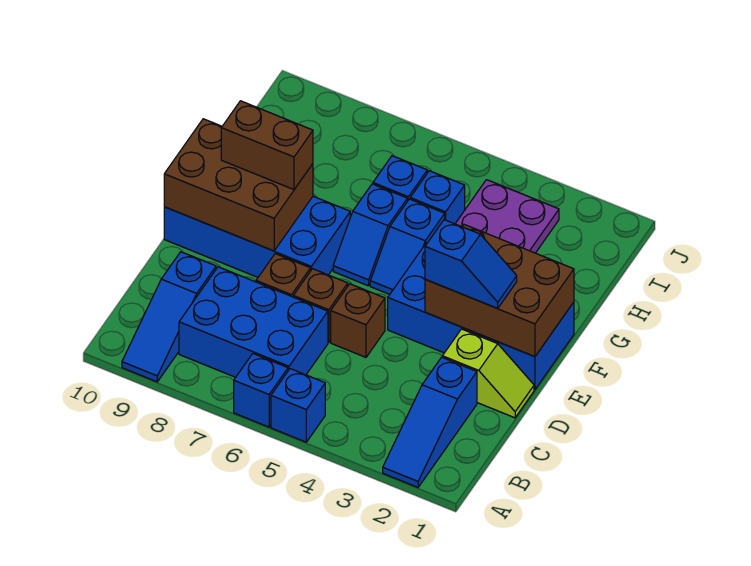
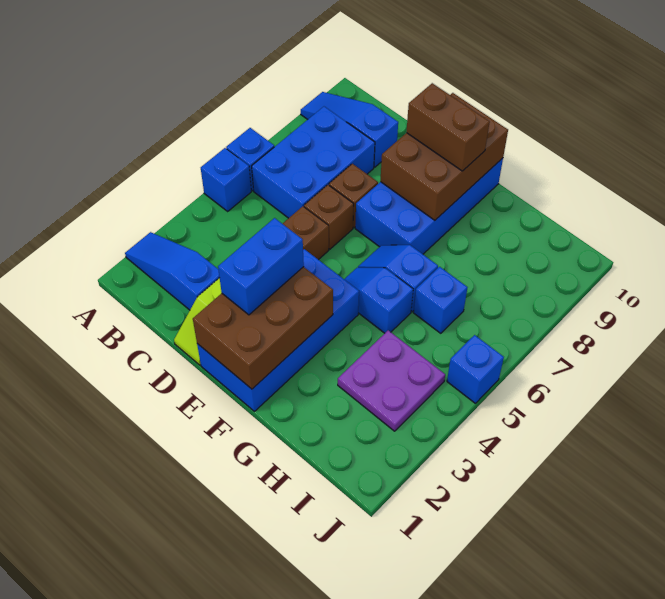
blue slope E2:E3 level 3 top 3 -> blue brick E2:E3 level 3
brown brick F8:F9 level 3 -> brown brick E9:F9 level 3
blue brick H5 level 1 -> blue brick J5 level 1

